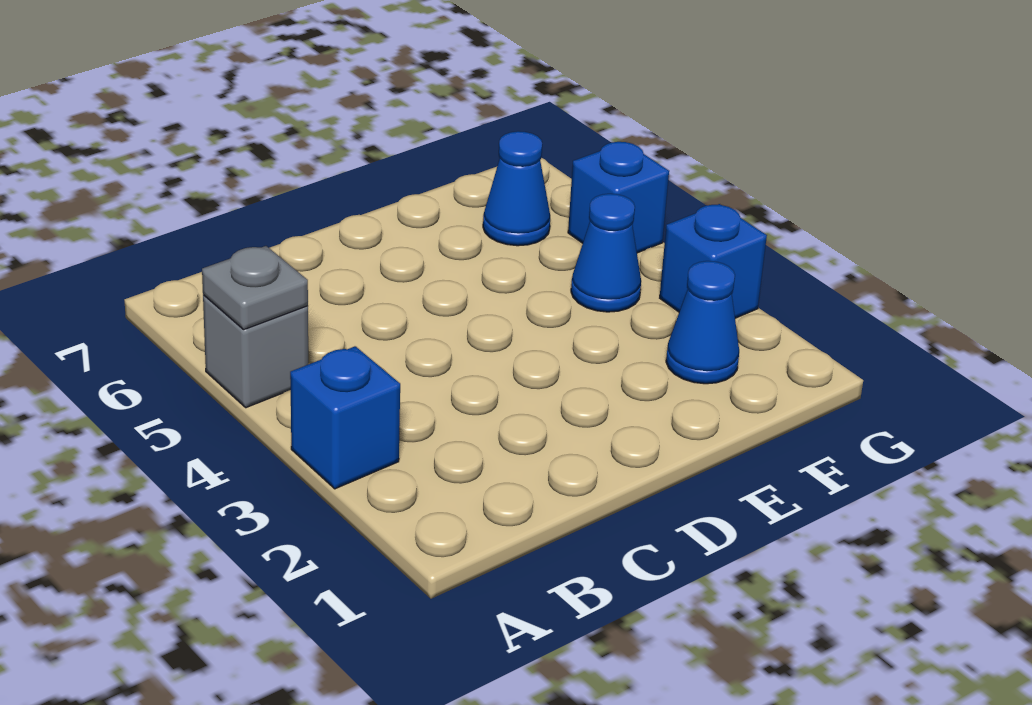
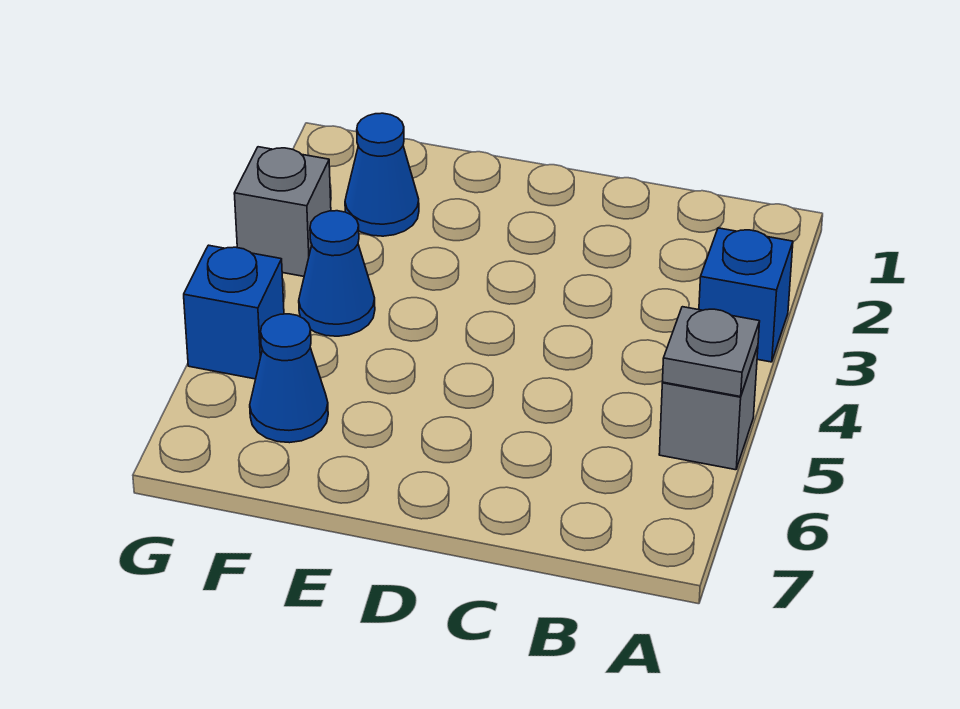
blue brick G3 level 1 -> grey brick G3 level 1

